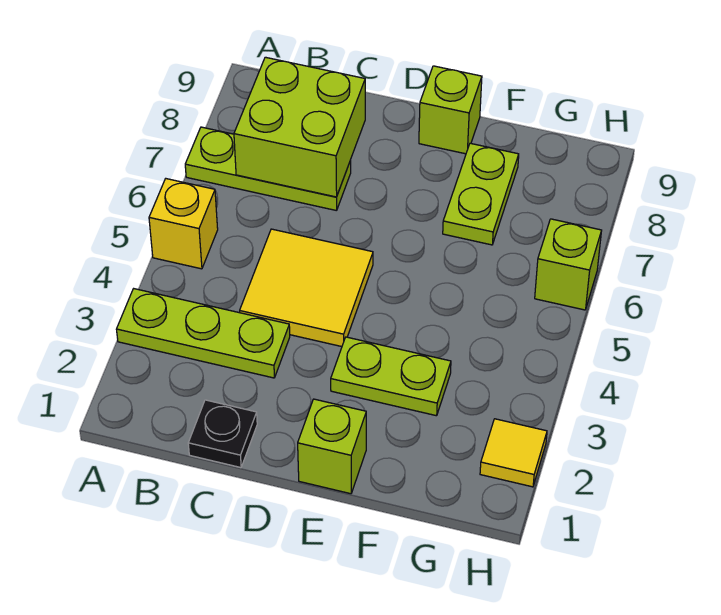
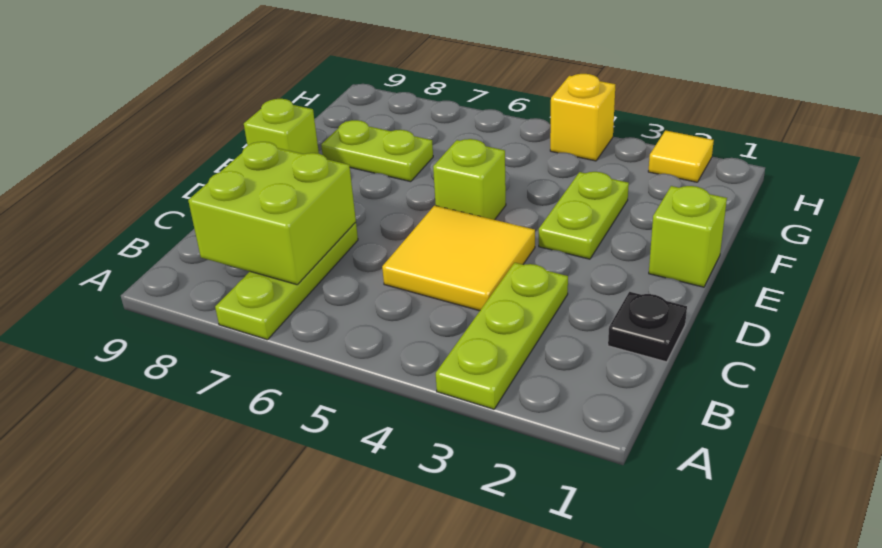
yellow brick A5 level 1 -> yellow brick H4 level 1
lime brick H6 level 1 -> lime brick E5 level 1

